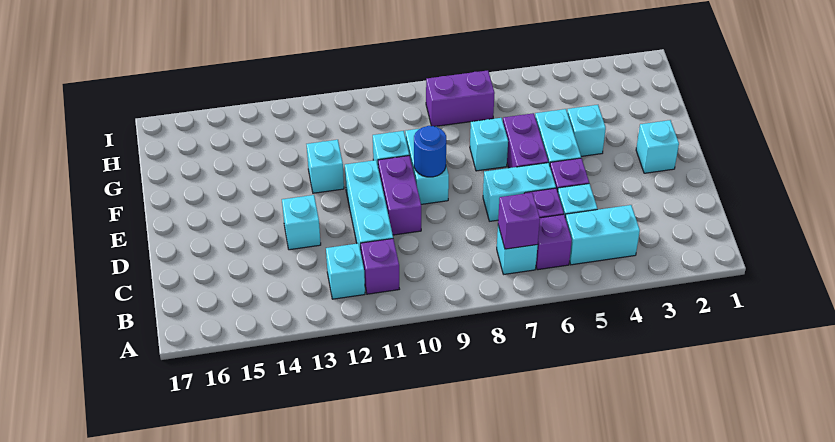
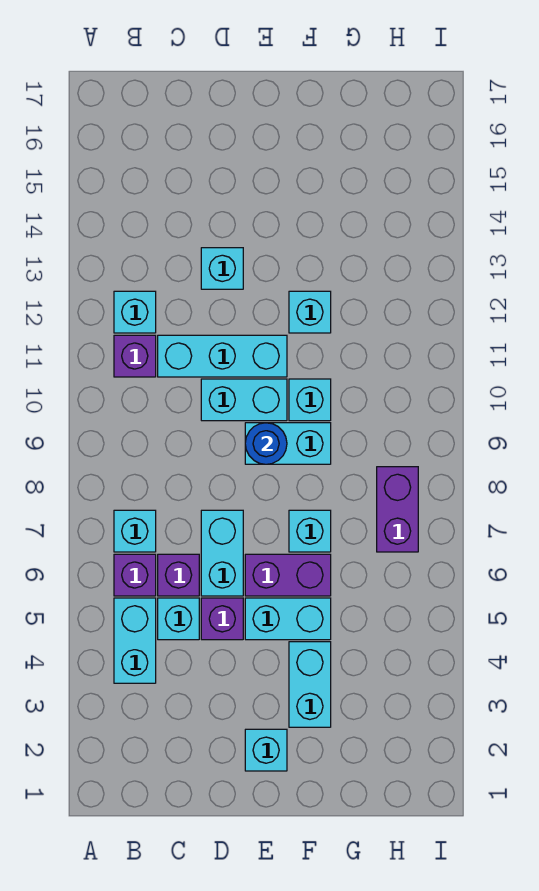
purple brick B7 level 2 -> none
purple brick D10:E10 level 1 -> cyan brick D10:E10 level 1
cyan brick F4 level 1 -> cyan brick F3:F4 level 1

